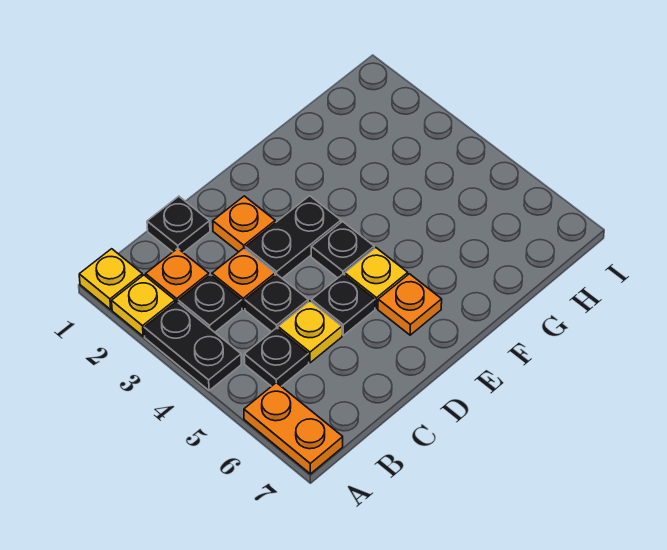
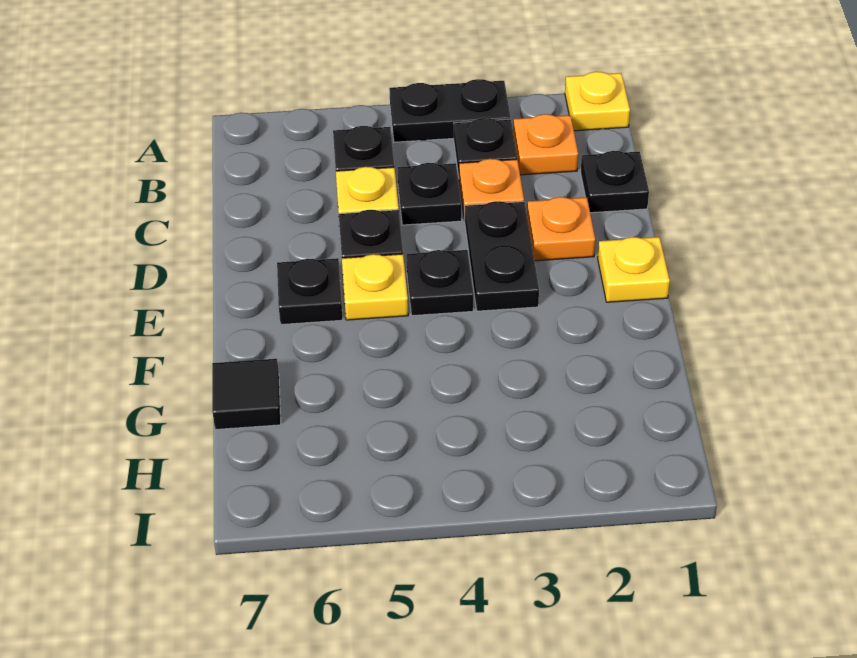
yellow plate A2 level 1 -> yellow plate E1 level 1
orange plate A6:A7 level 1 -> none
orange plate E6 level 1 -> black plate E6 level 1
none -> black tile G7 level 1

